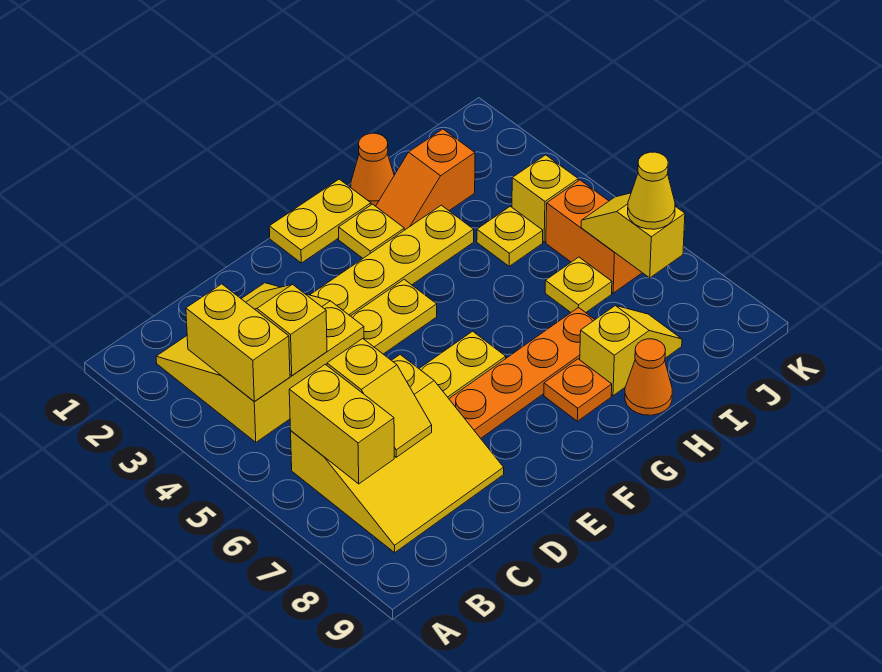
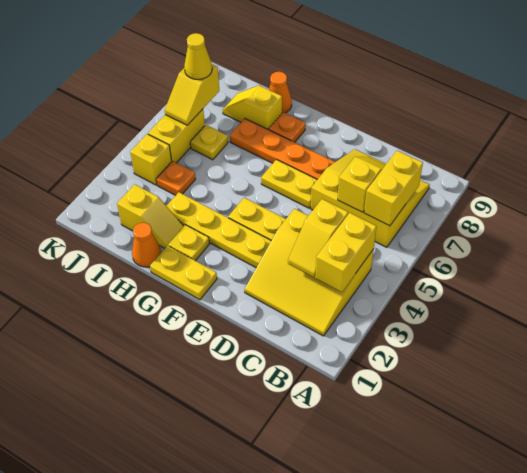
orange slope H2:I2 level 1 top I -> yellow slope H2:I2 level 1 top I
yellow plate I4 level 1 -> orange plate I4 level 1
orange brick J5:J6 level 1 -> yellow brick J5:J6 level 1

